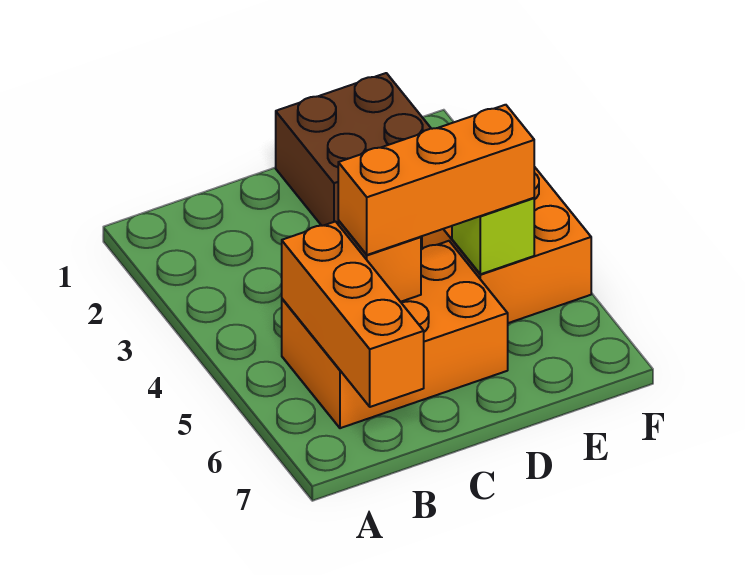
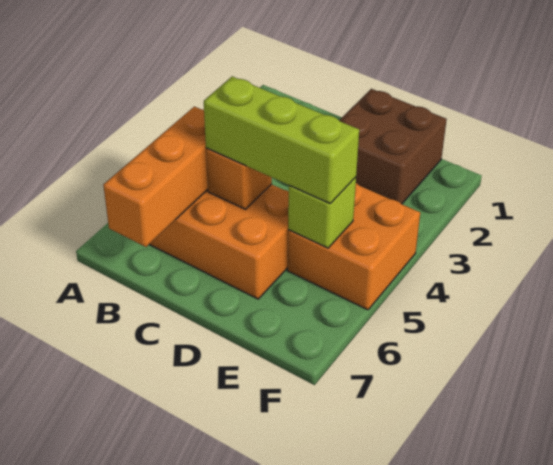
orange brick C5:E5 level 3 -> lime brick C5:E5 level 3

